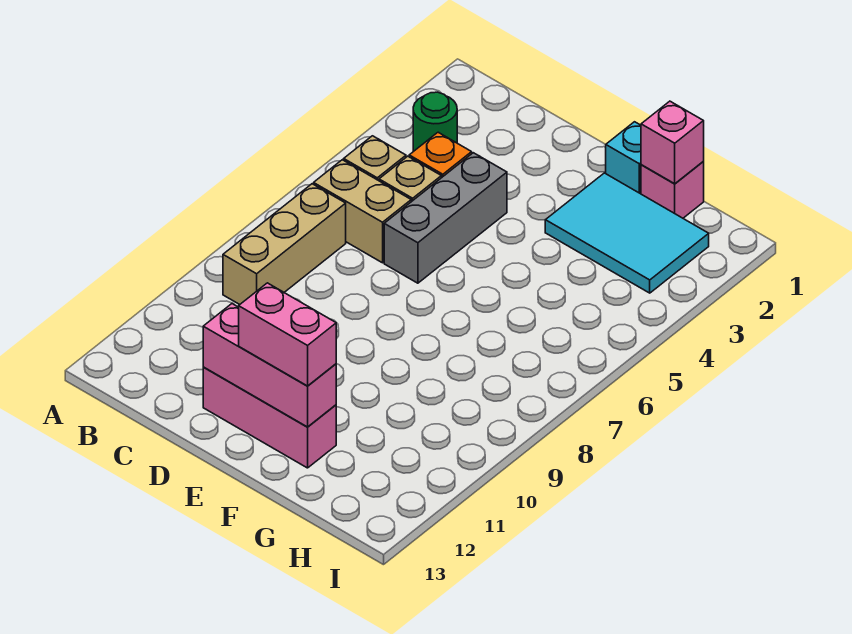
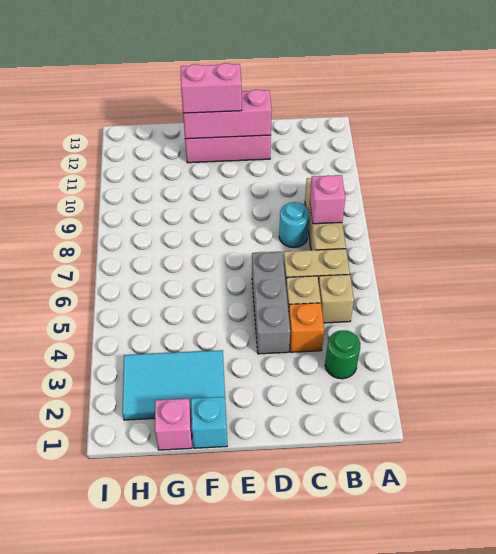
none -> cyan round brick C8 level 1
pink brick G1 level 2 -> pink brick B8 level 2

